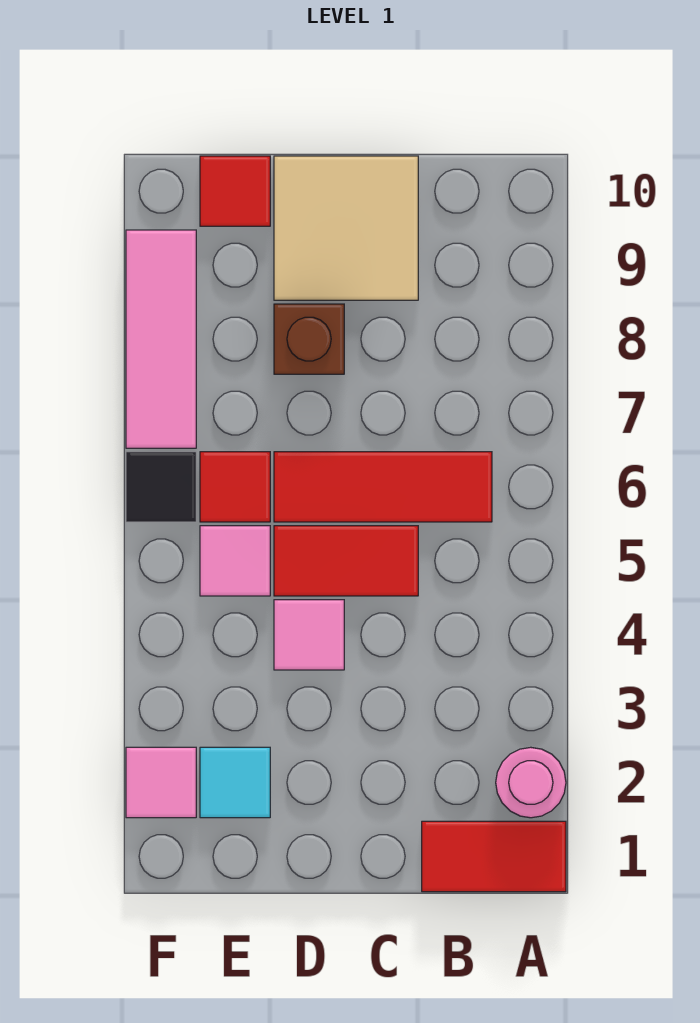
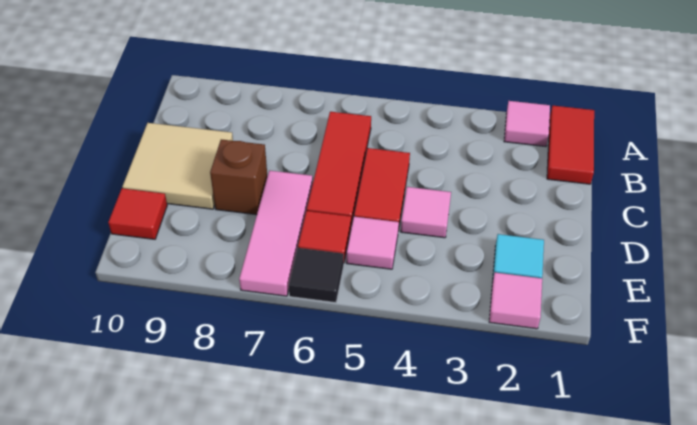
pink round brick A2 level 1 -> pink tile A2 level 1
pink tile F7:F9 level 1 -> pink tile D7:F7 level 1

